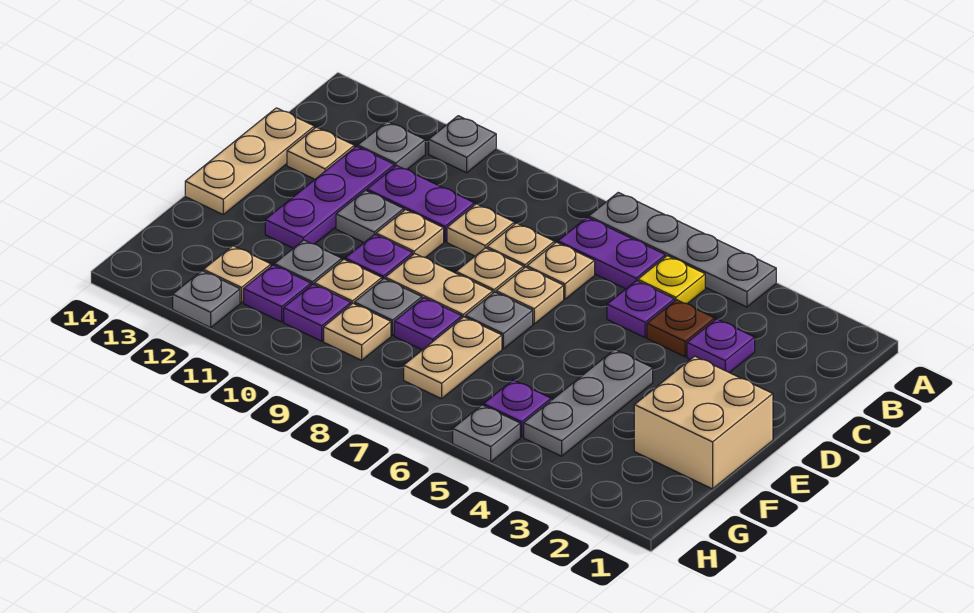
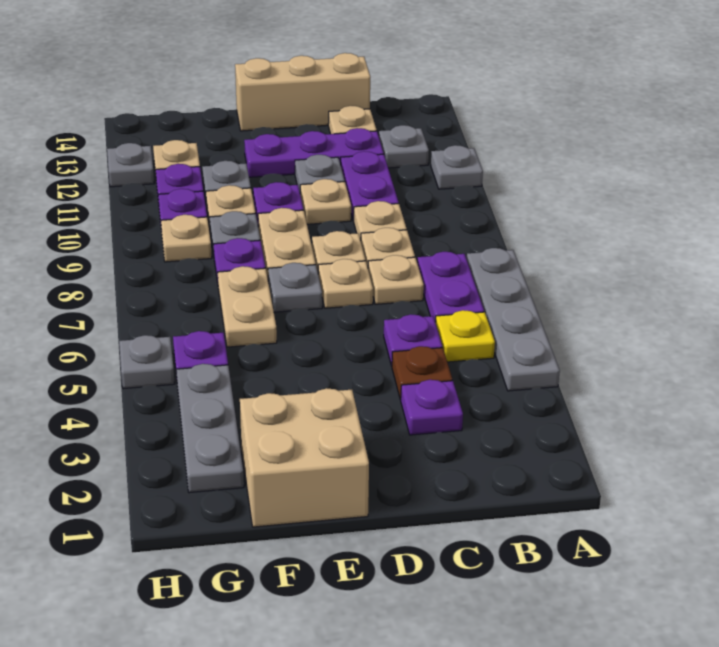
tan plate C14:E14 level 1 -> tan brick C14:E14 level 1
grey plate E4:G4 level 1 -> grey plate G2:G4 level 1
tan plate F7:G7 level 1 -> tan plate F6:F7 level 1

